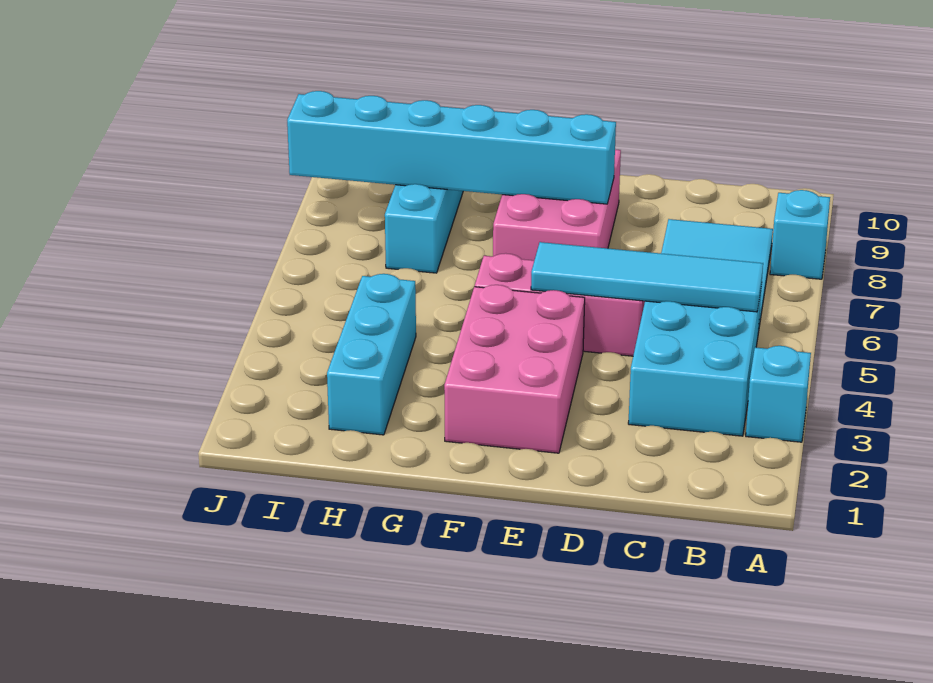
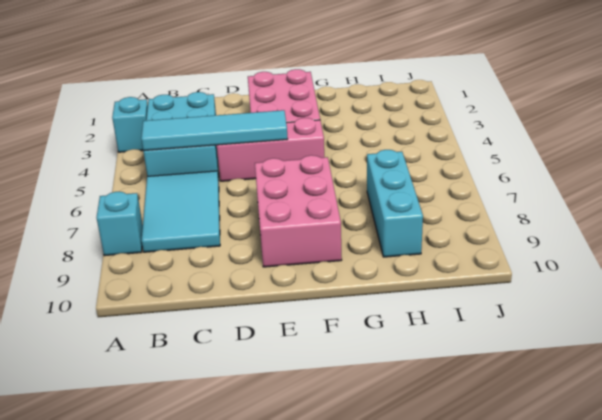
cyan brick E8:J8 level 2 -> none
cyan brick H2:H4 level 1 -> none

